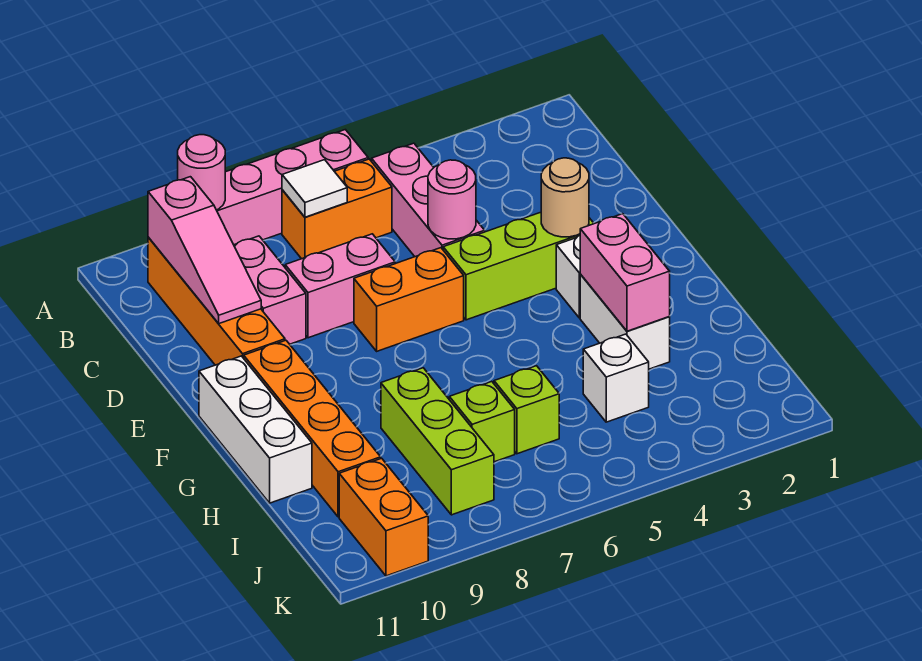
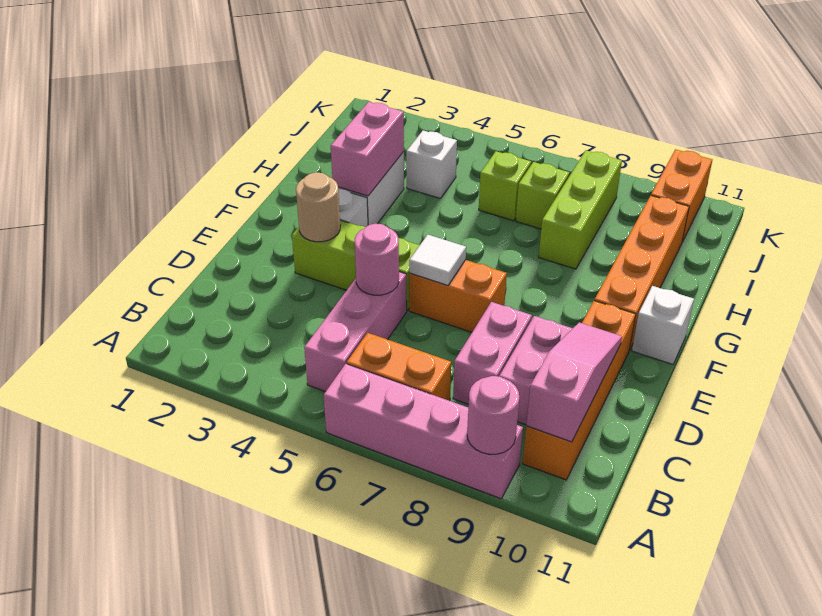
white tile B7 level 2 -> white tile E6 level 2
pink brick D7:D8 level 1 -> pink brick C8:D8 level 1
white brick F11:H11 level 1 -> white brick F11 level 1

